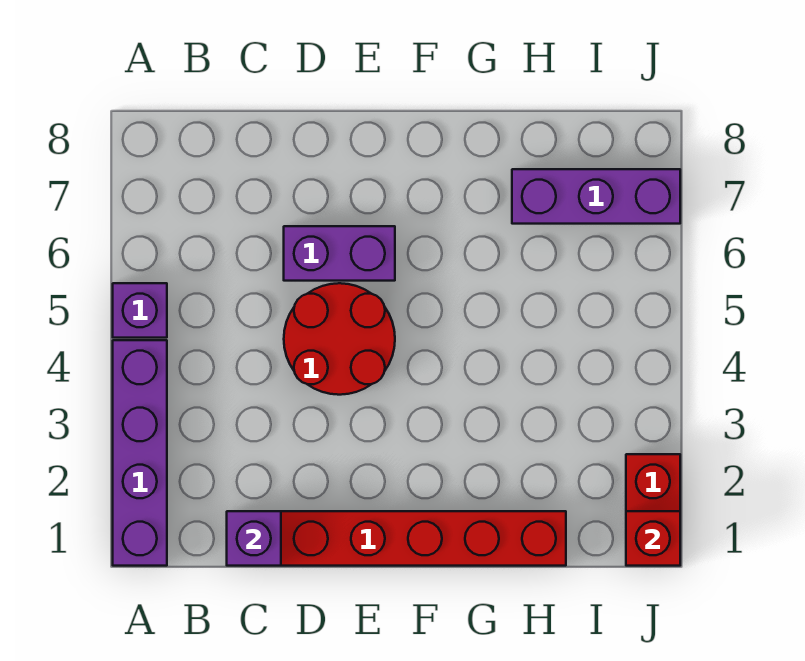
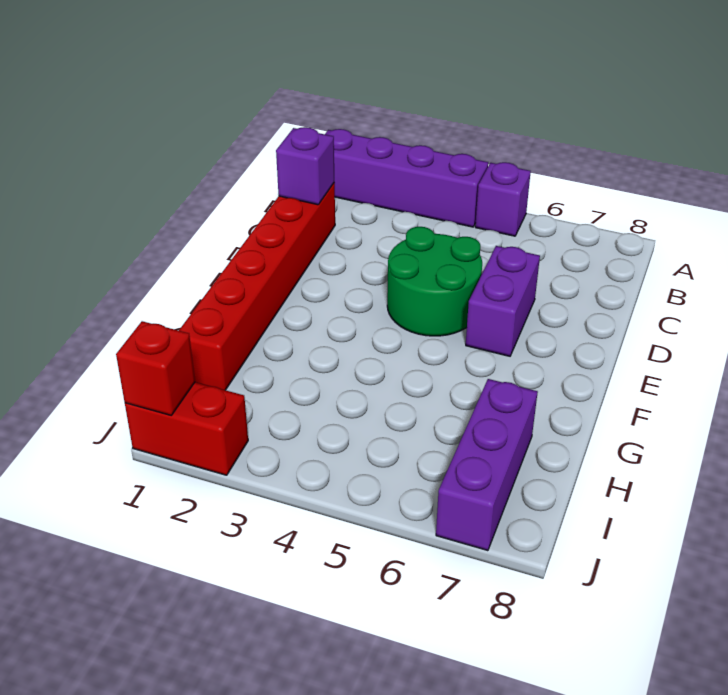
red round brick D4:E5 level 1 -> green round brick D4:E5 level 1

